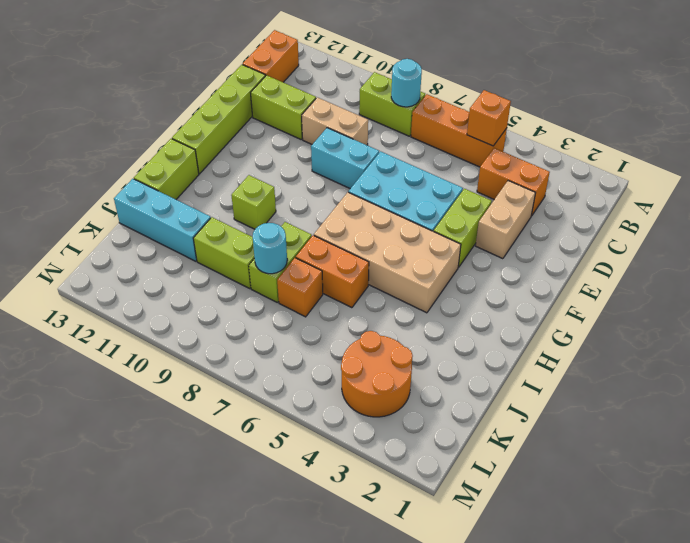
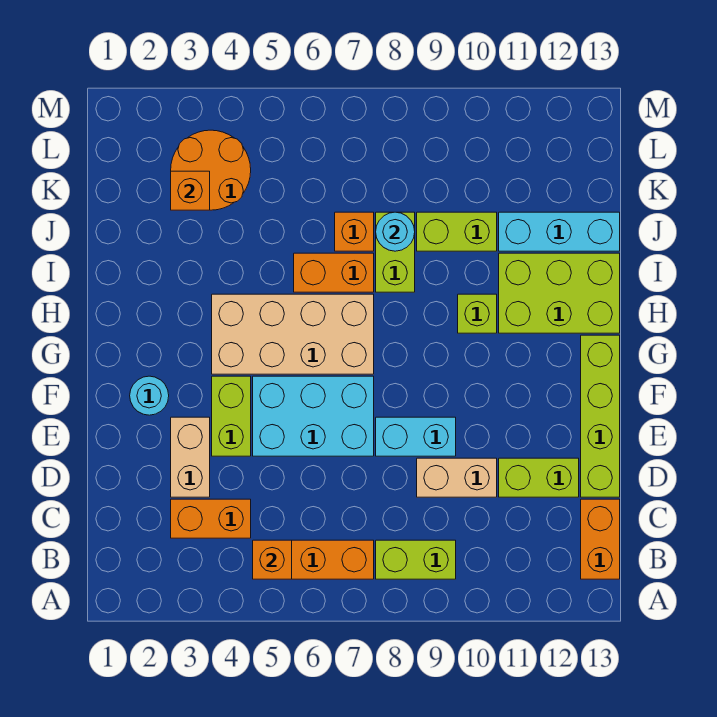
cyan round brick B8 level 2 -> cyan round brick F2 level 1
lime brick H13:I13 level 1 -> lime brick H11:I13 level 1
none -> orange brick K3 level 2

